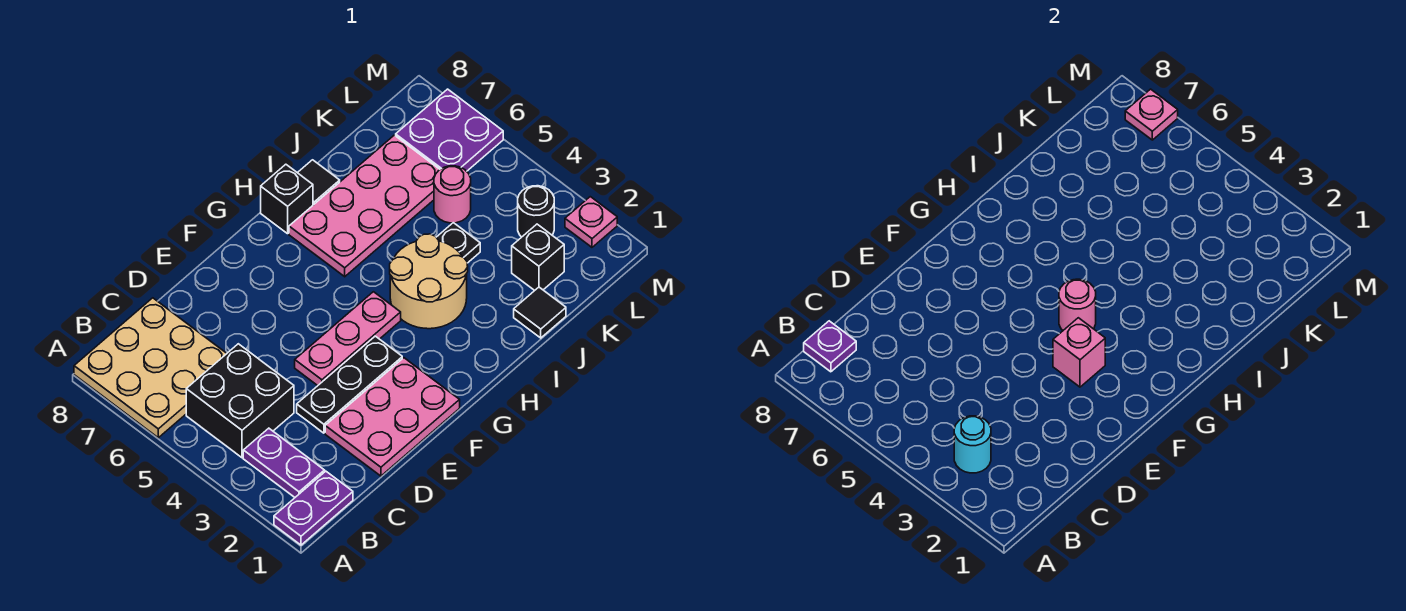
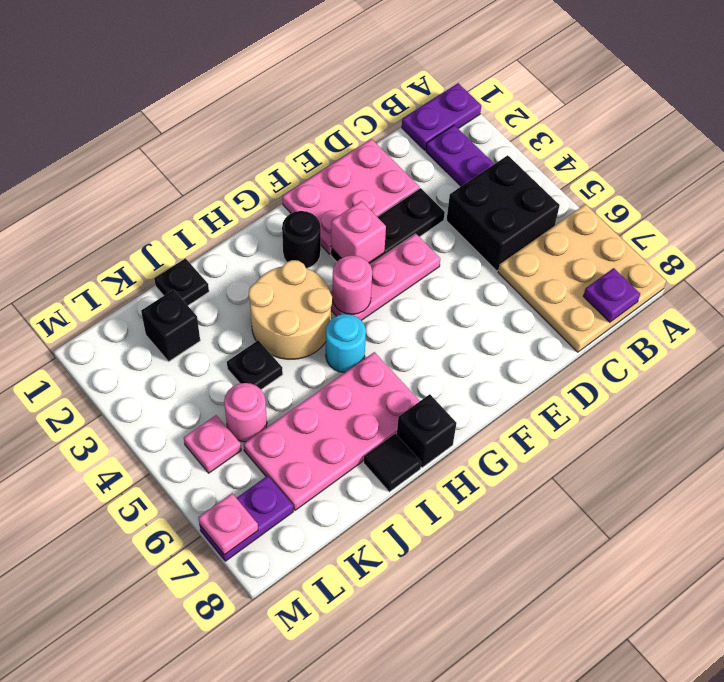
cyan round brick B3 level 2 -> cyan round brick H5 level 1
black tile J1 level 1 -> black plate J1 level 1
black round brick L3 level 1 -> black round brick G2 level 1
purple plate L6:M7 level 1 -> purple plate L7:M7 level 1
pink plate M2 level 1 -> pink plate L5 level 1

